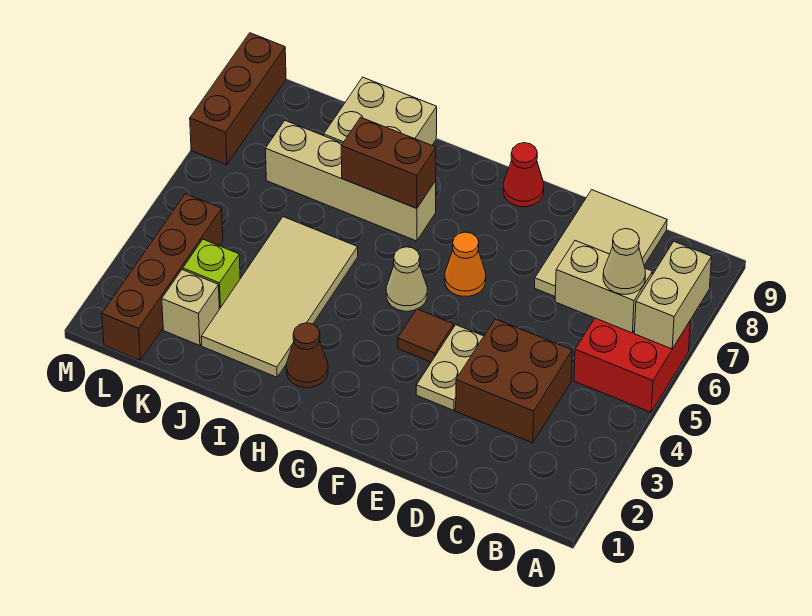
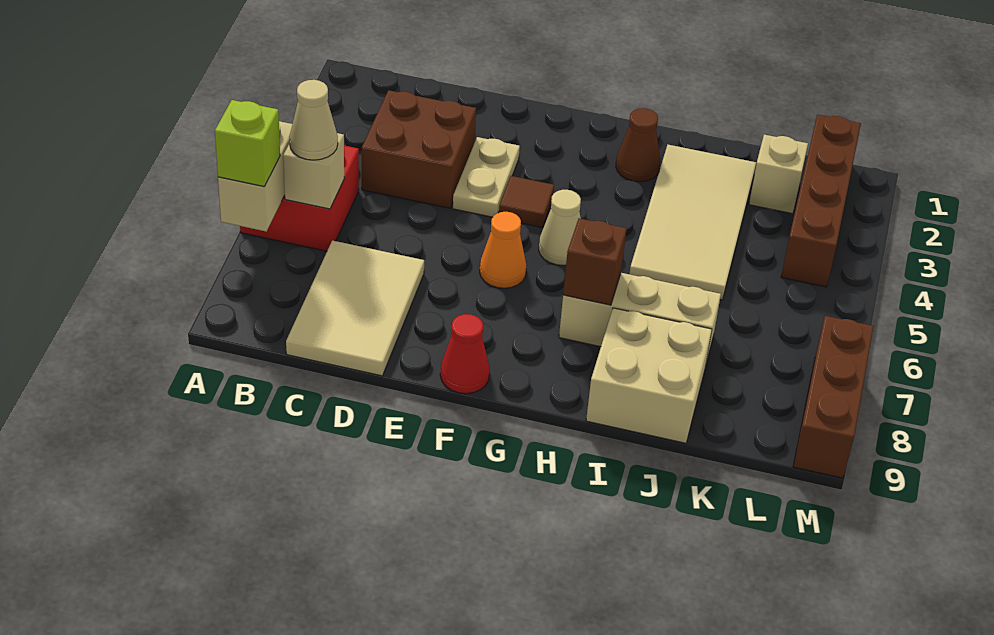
tan brick B6:C6 level 2 -> tan brick B6 level 2
tan brick H7:K7 level 1 -> tan brick H7:J7 level 1
brown brick H7:I7 level 2 -> brown brick H7 level 2
lime brick K3 level 1 -> lime brick A7 level 3

